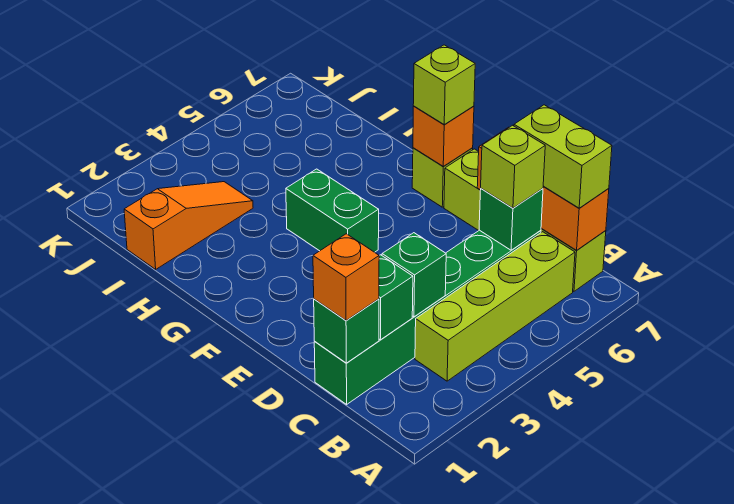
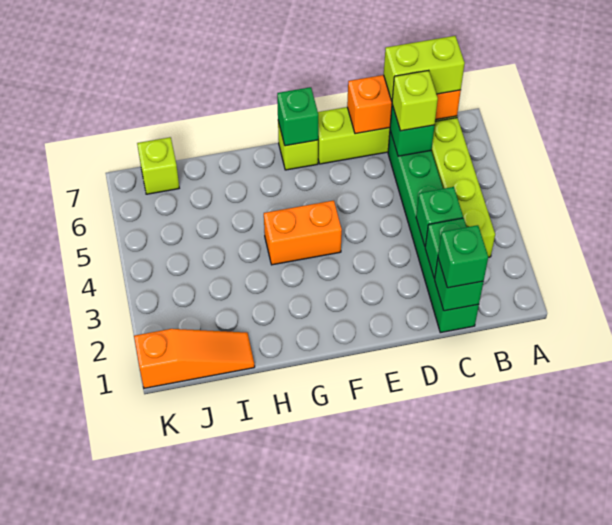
orange brick C1 level 3 -> green brick C1 level 3
green brick F4:G4 level 1 -> orange brick F4:G4 level 1
orange brick F7 level 2 -> green brick F7 level 2
lime brick F7 level 3 -> lime brick J7 level 1
orange slope I1:I3 level 1 top 1 -> orange slope I1:K1 level 1 top K

